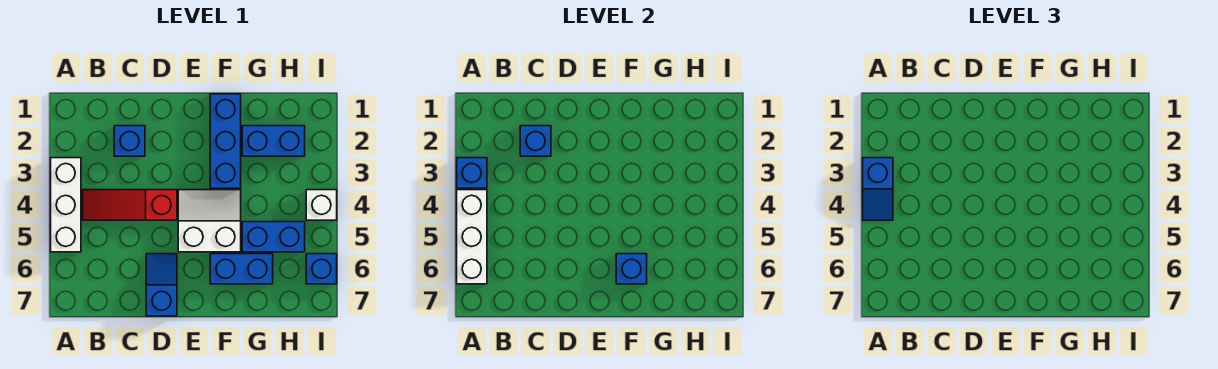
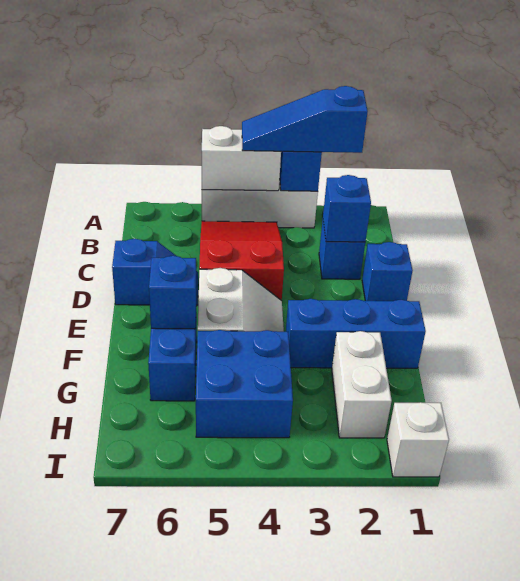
blue slope A3:A4 level 3 top 3 -> blue slope A2:A4 level 3 top 2
white brick A4:A6 level 2 -> white brick A4:A5 level 2
red slope B4:D4 level 1 top D -> red slope B4:D5 level 1 top D
blue brick G2:H2 level 1 -> white brick G2:H2 level 1
blue brick G5:H5 level 1 -> blue brick G4:H5 level 1
white brick I4 level 1 -> white brick I1 level 1
blue brick I6 level 1 -> blue brick D1 level 1

